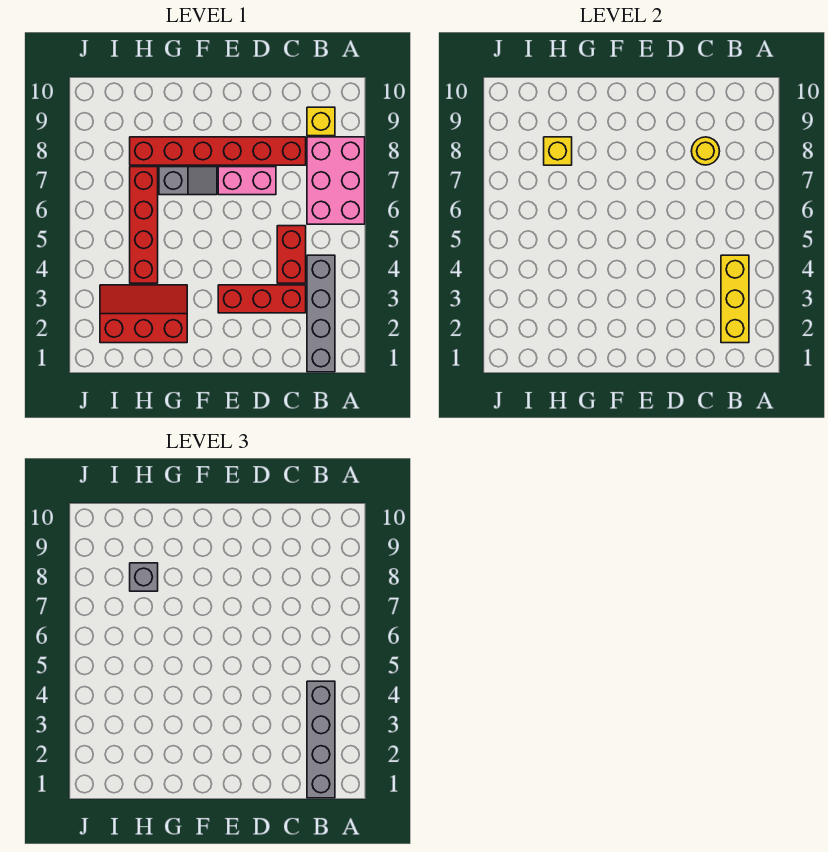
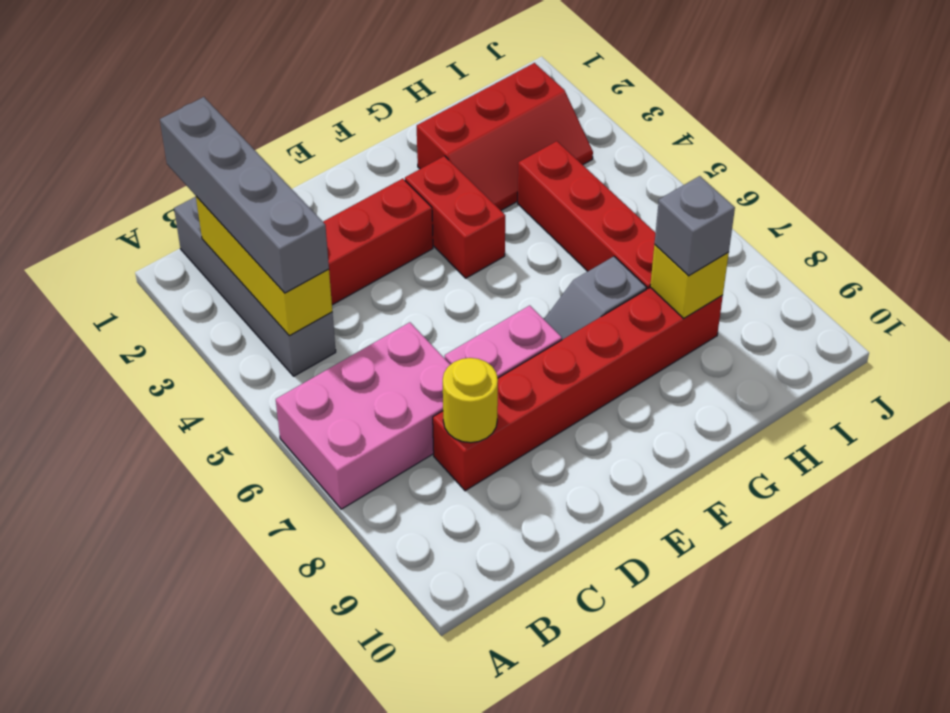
pink brick A6:B8 level 1 -> pink brick A6:C7 level 1
yellow brick B9 level 1 -> none
red brick C4:C5 level 1 -> red brick F3:F4 level 1

